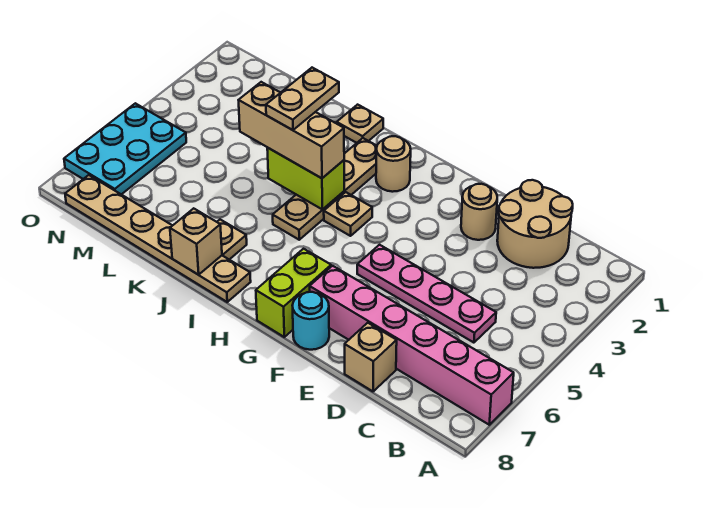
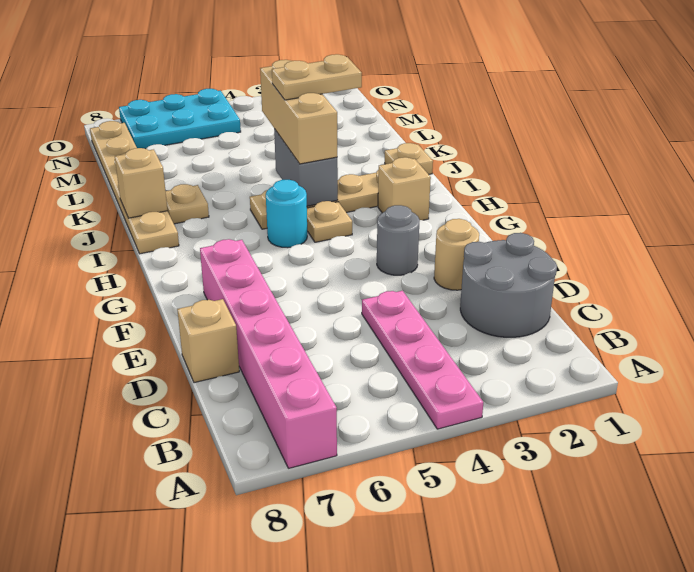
tan round brick C1:D2 level 1 -> grey round brick C1:D2 level 1
pink plate C5:F5 level 1 -> pink plate A4:D4 level 1
none -> grey round brick F3 level 1
cyan round brick F8 level 1 -> cyan round brick H5 level 1
lime brick G7:G8 level 1 -> none
tan round brick H2 level 1 -> tan brick H2 level 1
lime brick I4:J4 level 2 -> grey brick I4:J4 level 2

